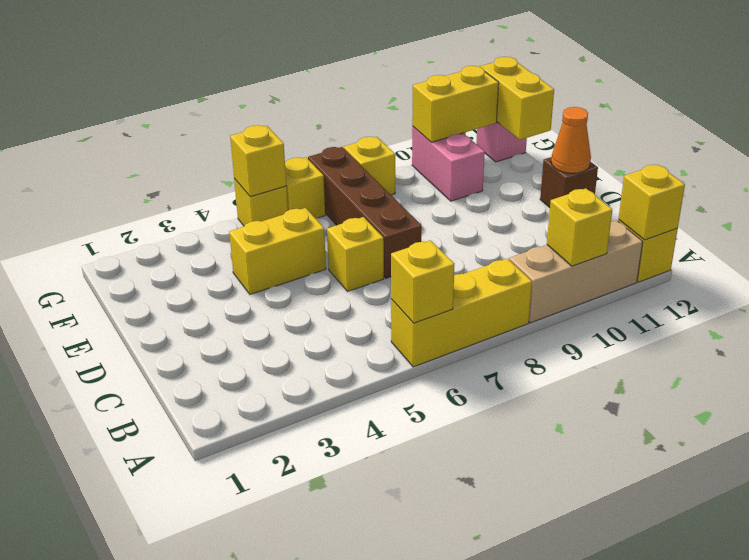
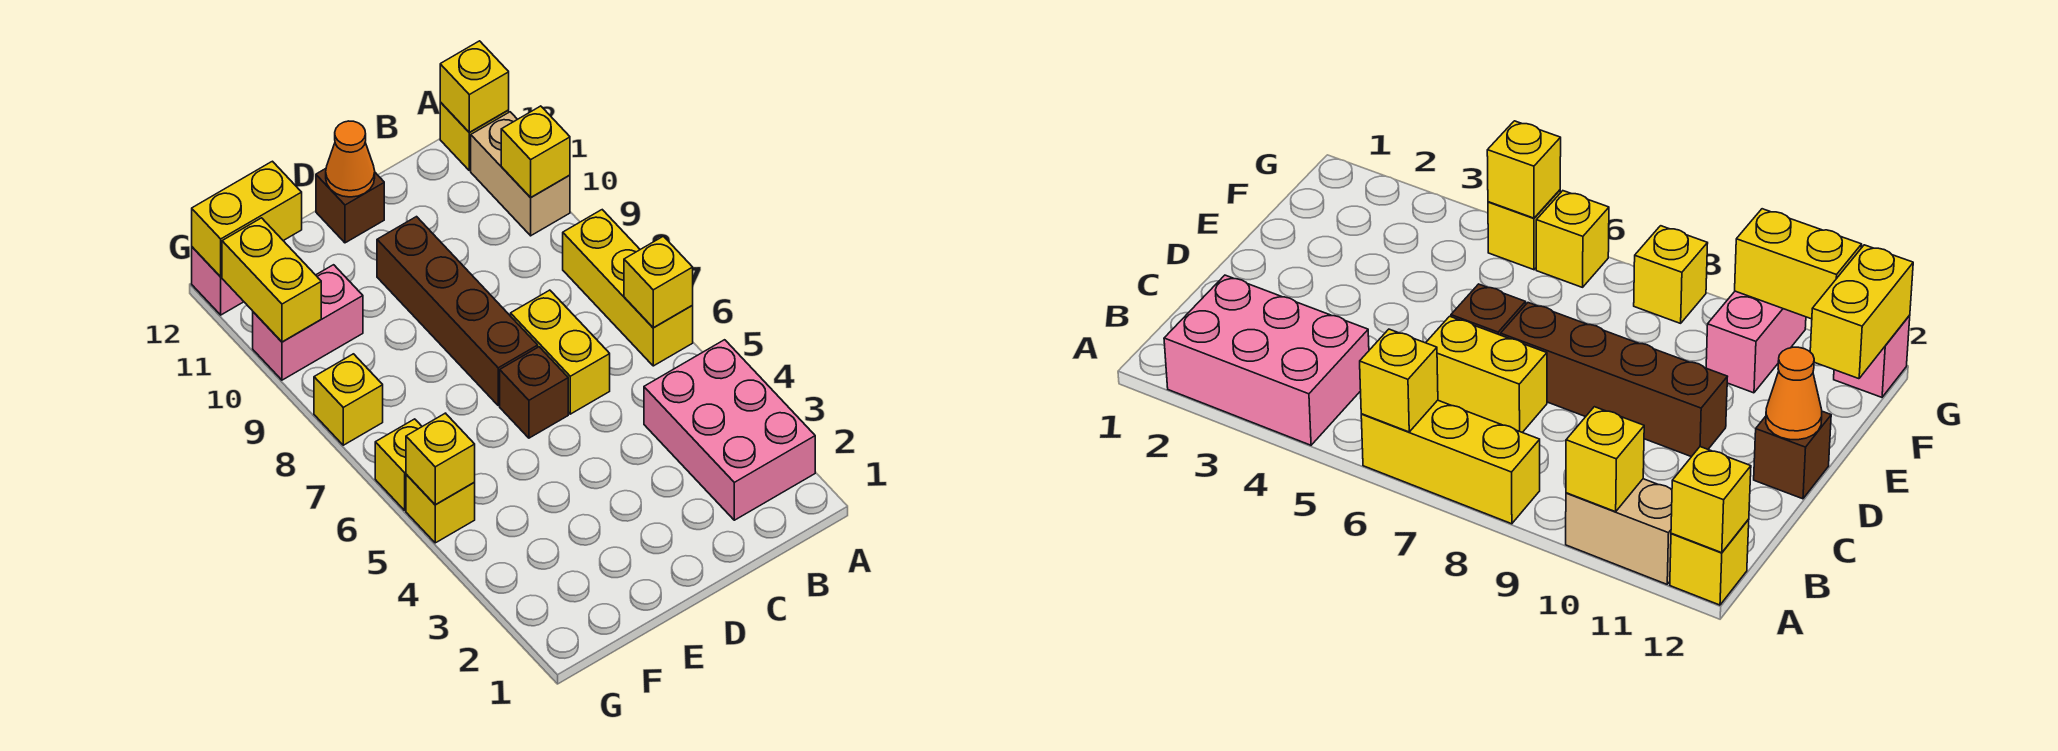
none -> pink brick A2:B4 level 1
tan brick A9:A11 level 1 -> tan brick A10:A11 level 1
yellow brick D6 level 1 -> brown brick D6 level 1
brown brick D7:G7 level 1 -> brown brick D7:D10 level 1
yellow brick E4:E5 level 1 -> yellow brick C6:C7 level 1

